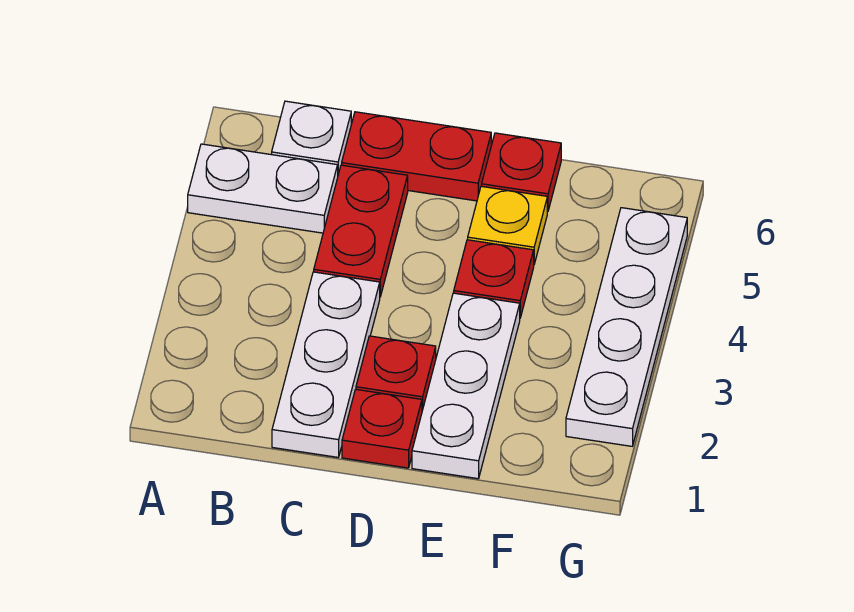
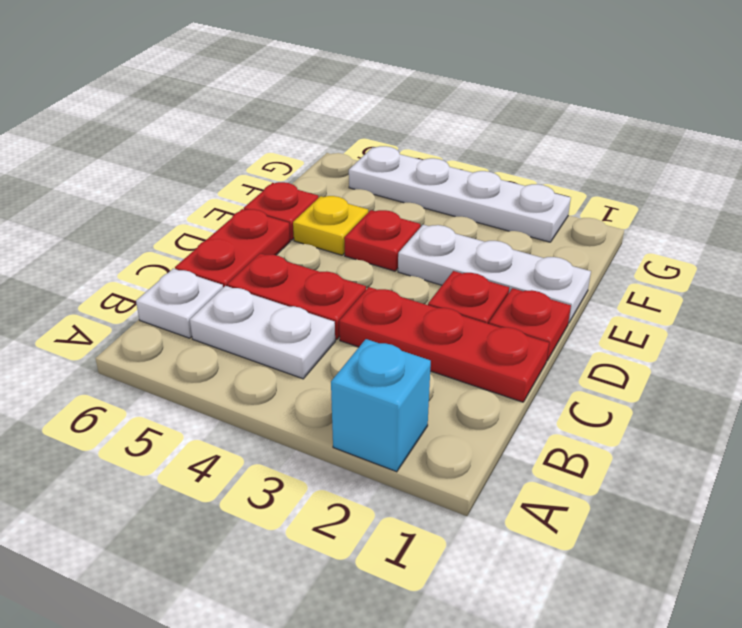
none -> cyan brick A2 level 1
white plate A5:B5 level 1 -> white plate B4:B5 level 1
white plate C1:C3 level 1 -> red plate C1:C3 level 1

